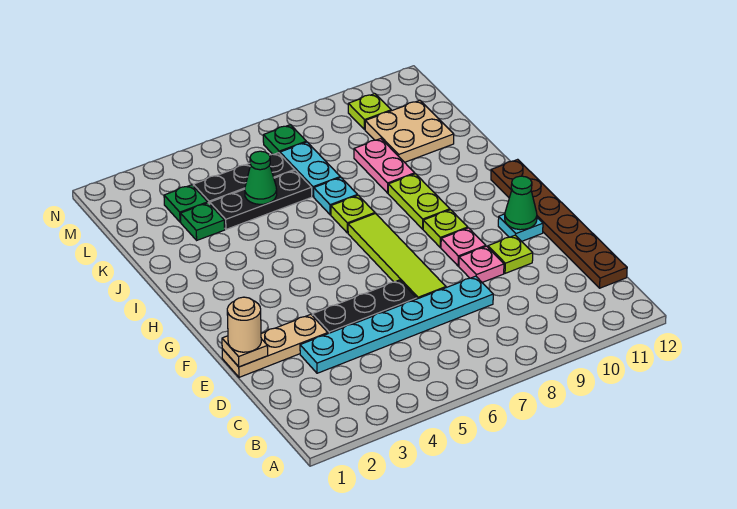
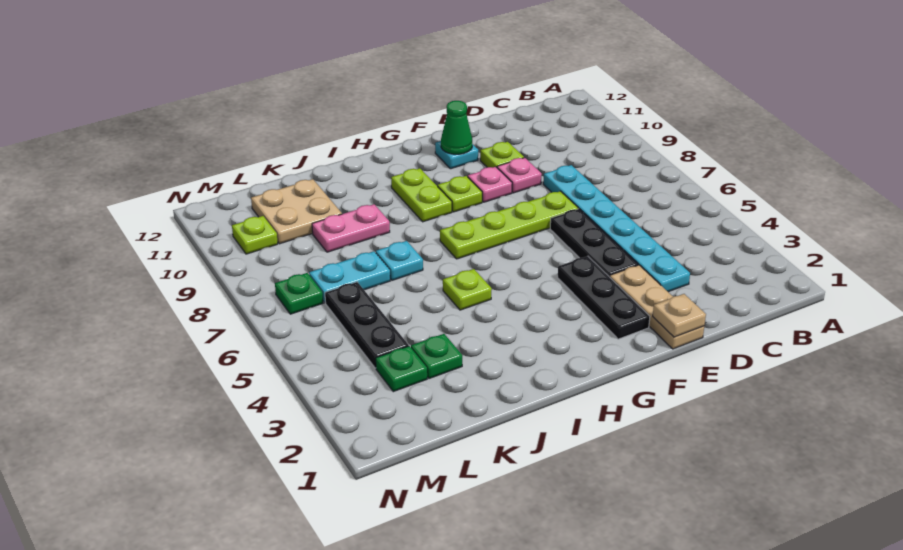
brown plate C12:H12 level 1 -> none
tan round brick E1 level 3 -> none
lime tile E7:H7 level 1 -> lime plate E7:H7 level 1
lime plate H9:I9 level 1 -> lime plate H9:H10 level 1
lime plate I7 level 1 -> lime plate I5 level 1
black plate K4:K6 level 1 -> black plate F2:F4 level 1
green cone K5 level 2 -> none

